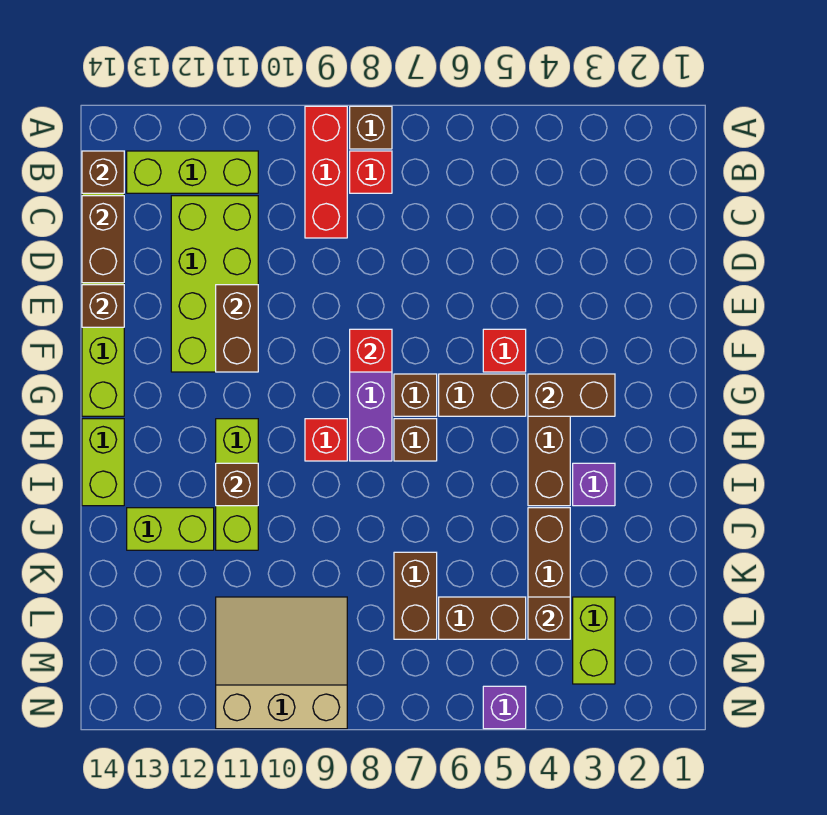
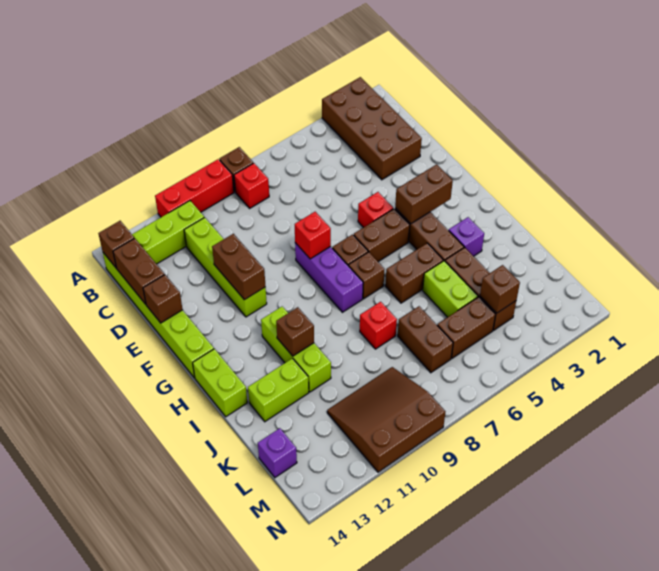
none -> brown brick A2:D3 level 1
red brick A9:C9 level 1 -> red brick A9:A11 level 1
lime brick C11:F12 level 1 -> lime brick C11:F11 level 1
red brick H9 level 1 -> red brick J8 level 1
none -> brown brick I5:I6 level 1
lime brick L3:M3 level 1 -> lime brick J5:K5 level 1
tan slope L9:N11 level 1 top N -> brown slope L9:N11 level 1 top N
purple brick N5 level 1 -> purple brick L14 level 1

